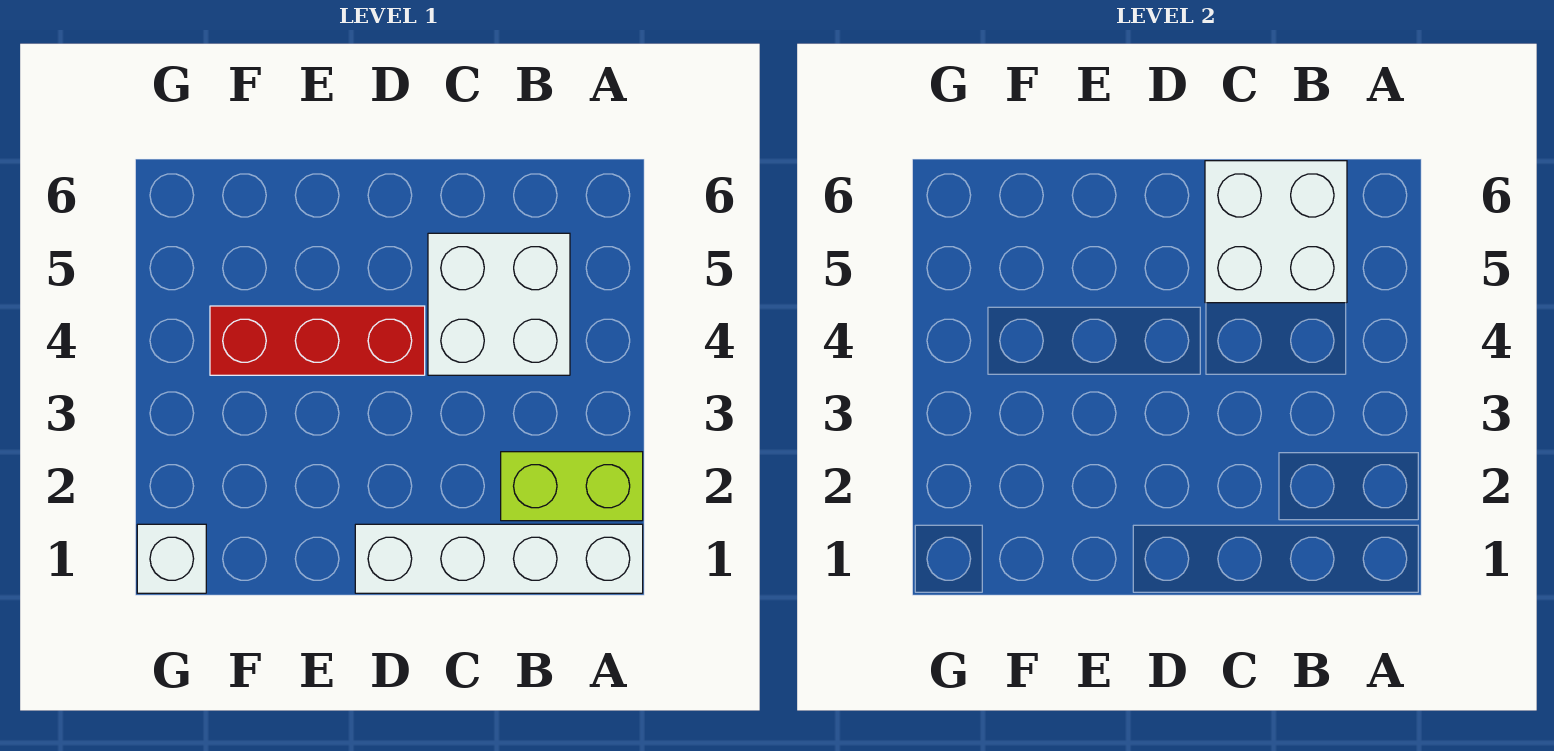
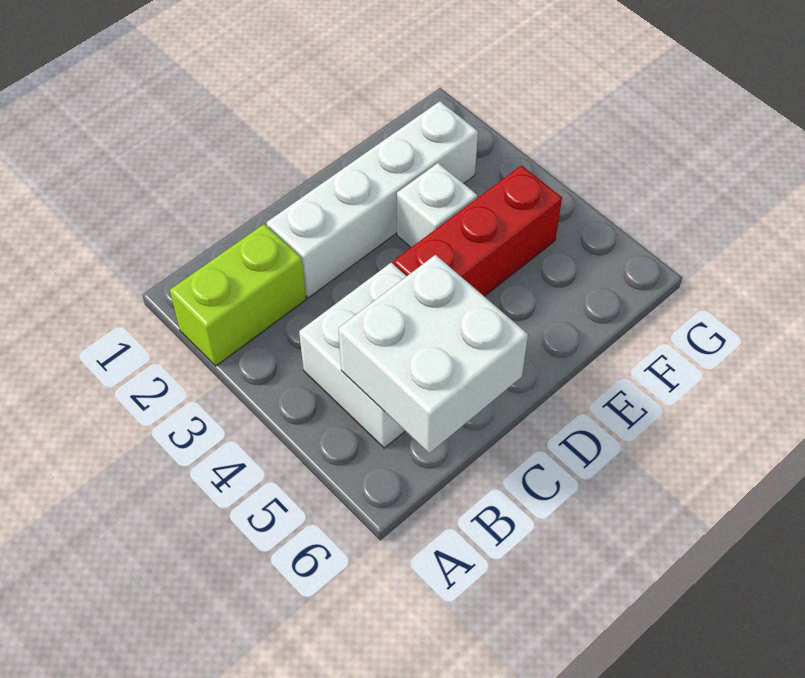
white brick A1:D1 level 1 -> white brick C2:F2 level 1
white brick G1 level 1 -> white brick E3 level 1

